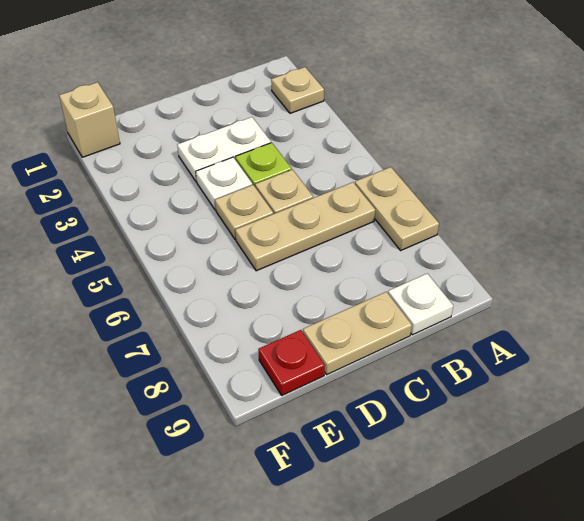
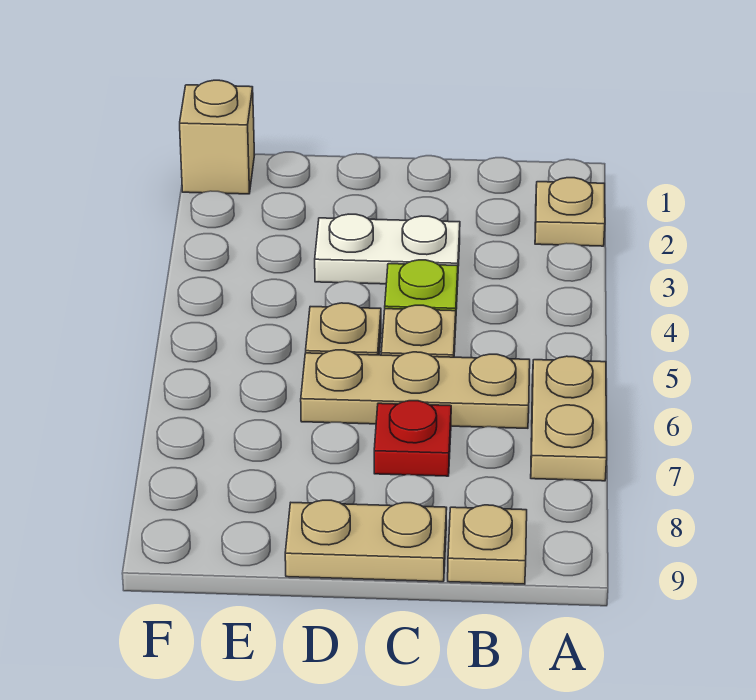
white plate B9 level 1 -> tan plate B9 level 1
white plate D4 level 1 -> none
red plate E9 level 1 -> red plate C7 level 1

